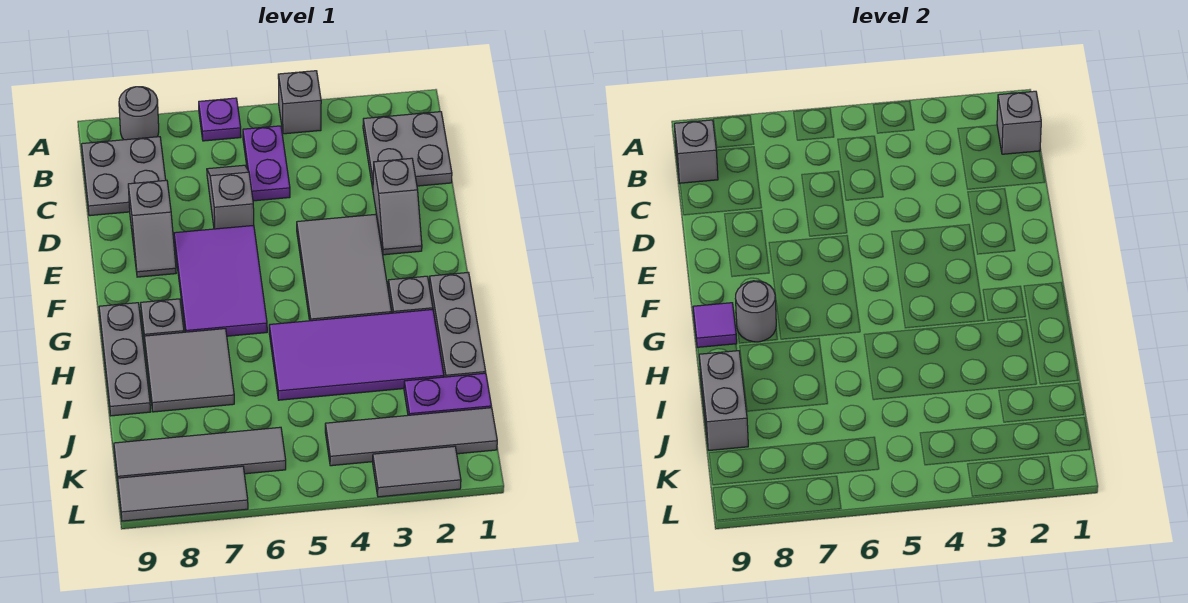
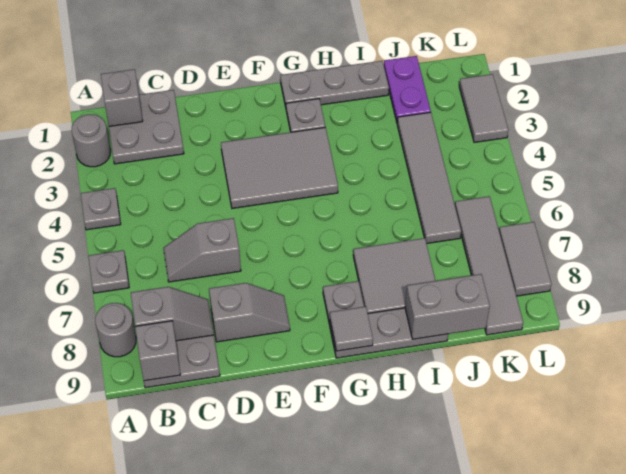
grey brick A4 level 1 -> grey plate A4 level 1
purple plate A6 level 1 -> grey plate A6 level 1
purple plate B5:C5 level 1 -> none
grey slope D2:E2 level 1 top D -> grey slope B8:C8 level 2 top B
purple tile E6:G7 level 1 -> none
grey round brick G8 level 2 -> grey round brick A2 level 1
purple tile G9 level 2 -> grey tile G9 level 2
purple tile H2:I5 level 1 -> none
grey tile K1:K4 level 1 -> grey tile J3:J6 level 1
grey tile L7:L9 level 1 -> grey tile L7:L8 level 1

